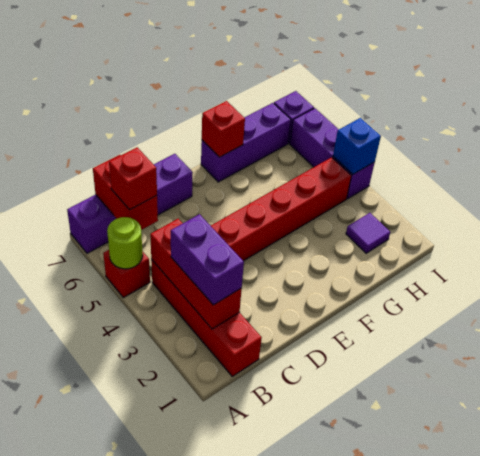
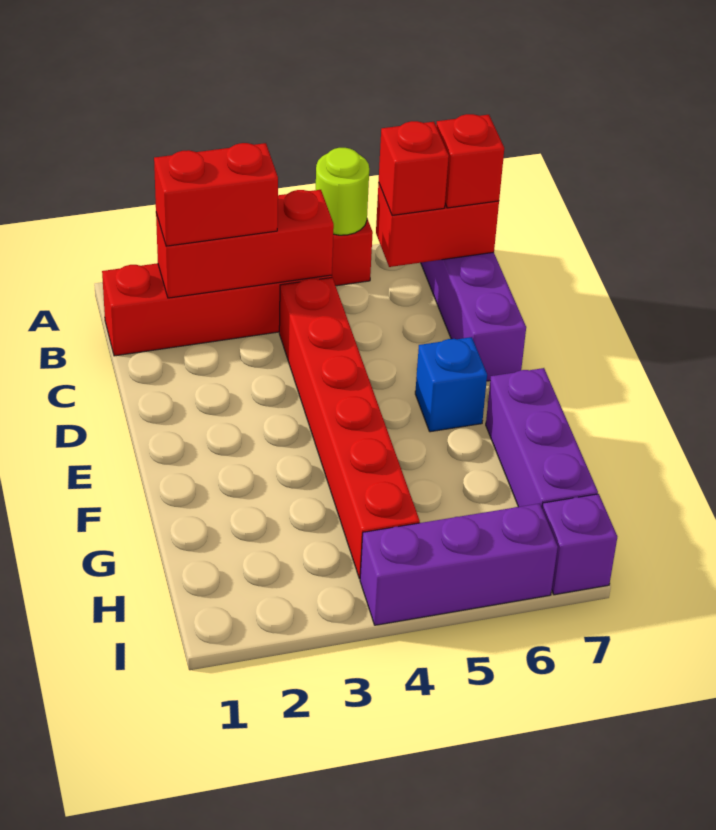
purple brick B2:B3 level 3 -> red brick B2:B3 level 3
red brick F7 level 2 -> red brick B7 level 3
purple tile H2 level 1 -> none
blue brick I4 level 2 -> blue brick E6 level 1

